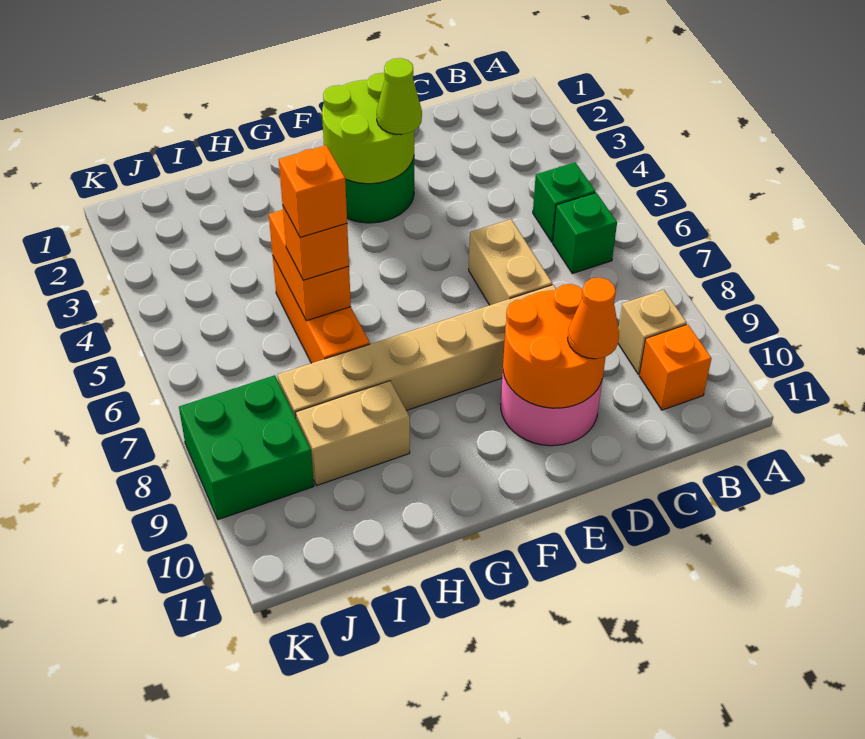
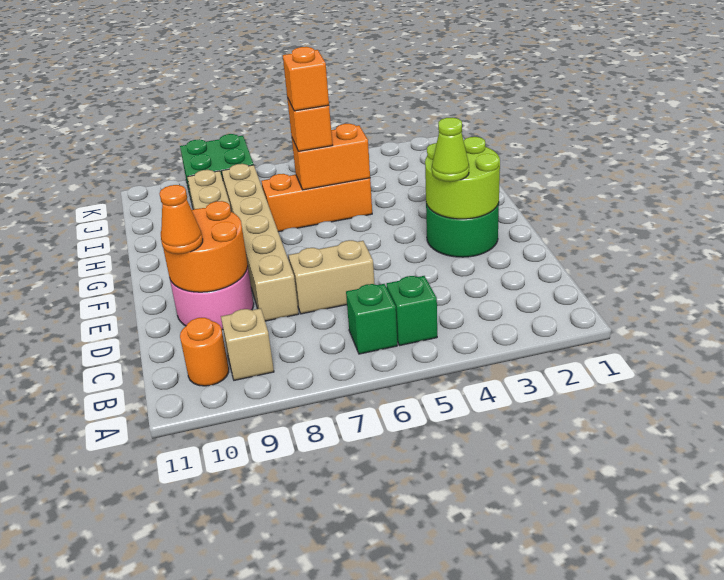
orange brick B10 level 1 -> orange round brick B10 level 1

